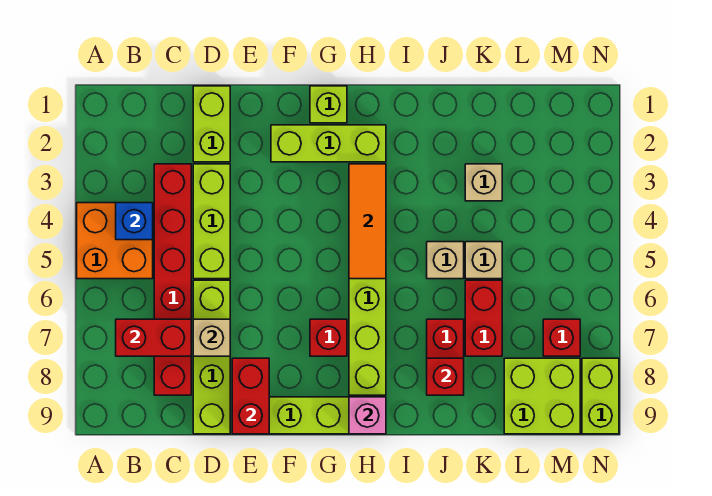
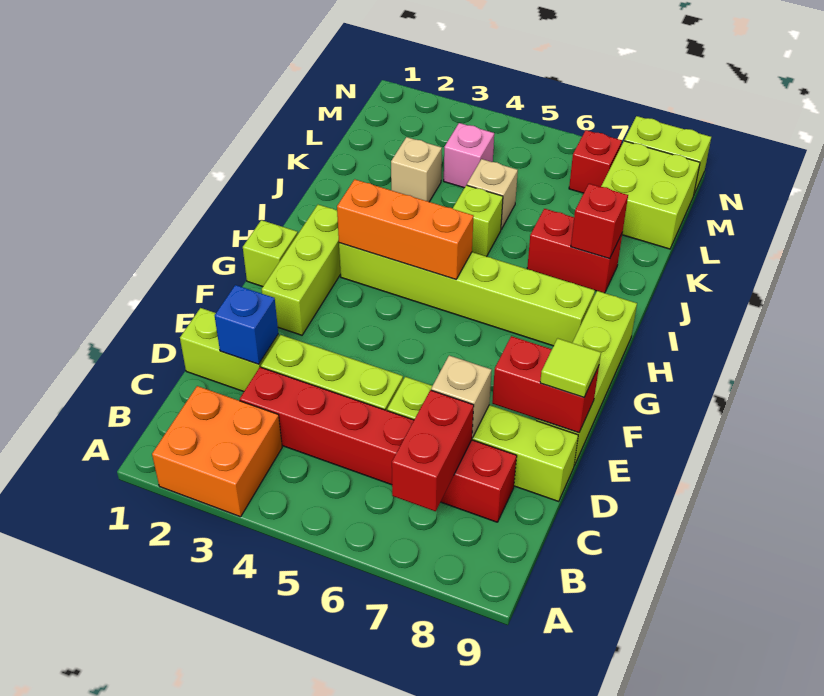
orange brick A4:B5 level 1 -> orange brick A2:B3 level 1
blue brick B4 level 2 -> blue brick D2 level 2
none -> lime tile E9 level 3
red brick G7 level 1 -> none
orange tile H3:H5 level 2 -> orange brick H3:H5 level 2
pink brick H9 level 2 -> pink brick L4 level 1
tan brick J5 level 1 -> lime brick J5 level 1
red brick K6:K7 level 1 -> none

